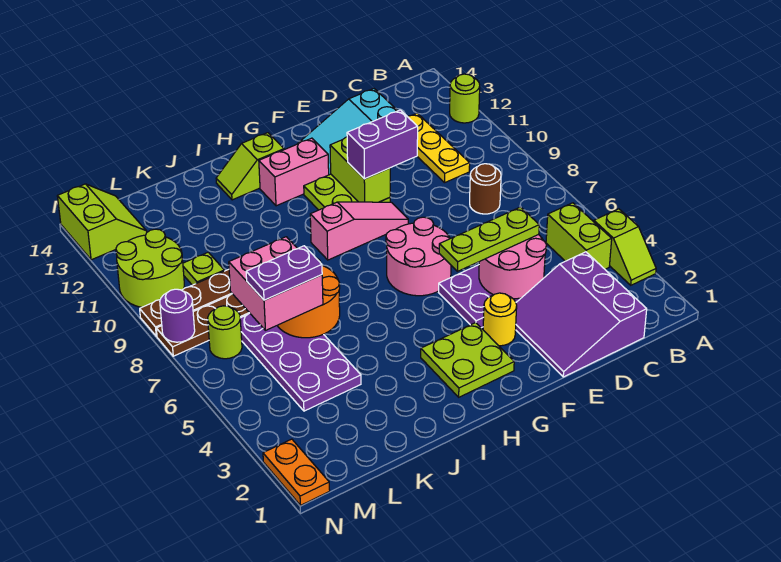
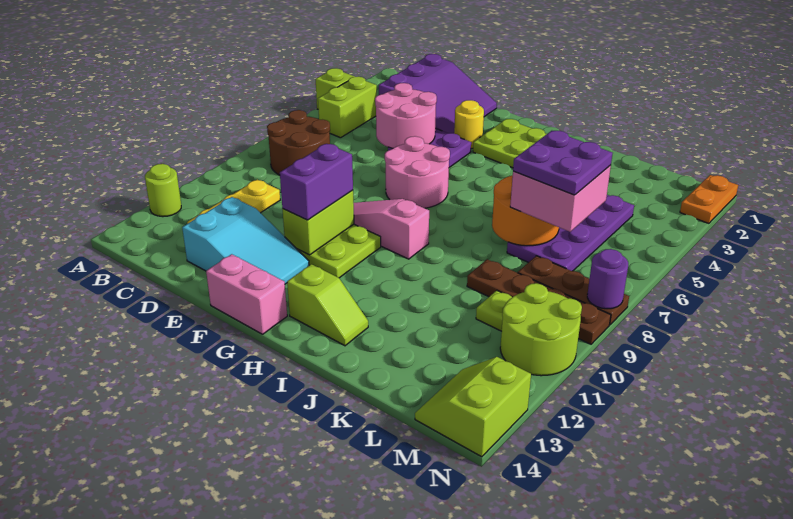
brown round brick C8 level 1 -> brown round brick B7:C8 level 1
lime plate D5:F5 level 3 -> none
purple brick E10:F10 level 3 -> purple brick F10:F11 level 3
pink brick G12:H12 level 1 -> pink brick F14:G14 level 1
purple plate K6:L6 level 4 -> purple plate K6:L7 level 4
lime round brick M7 level 1 -> none

